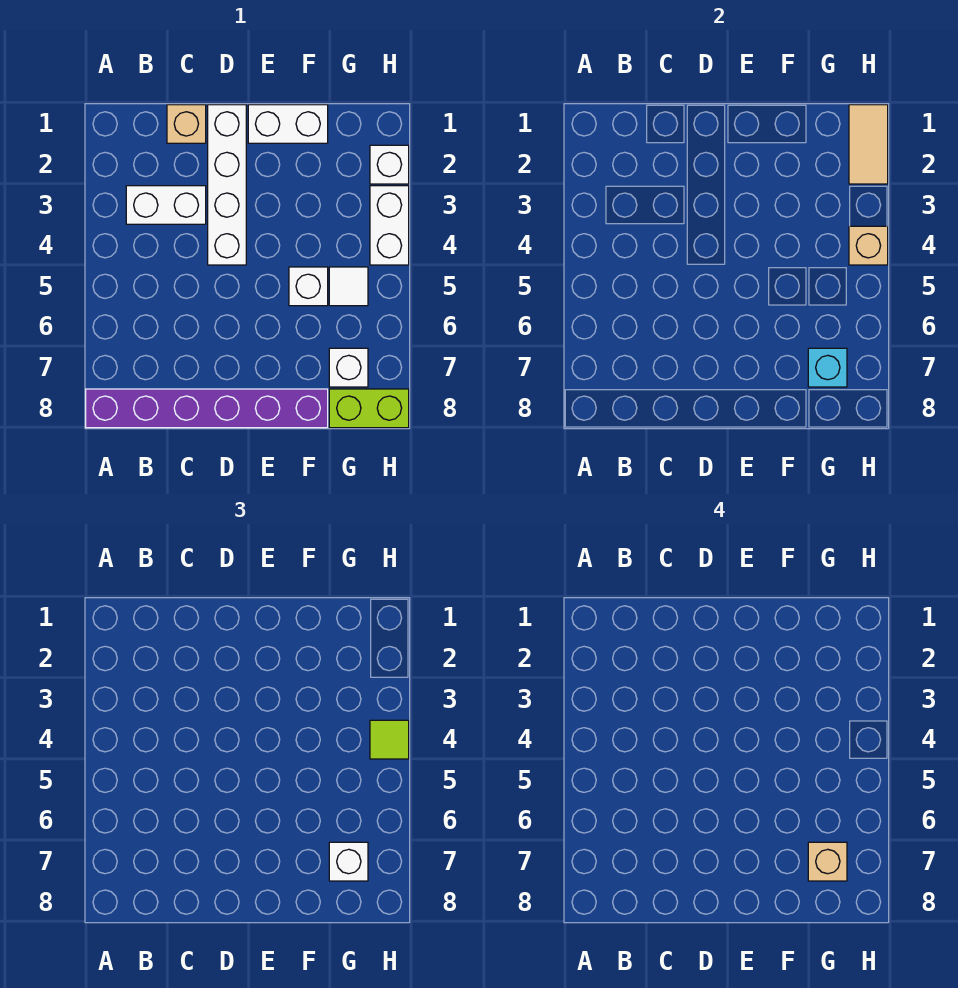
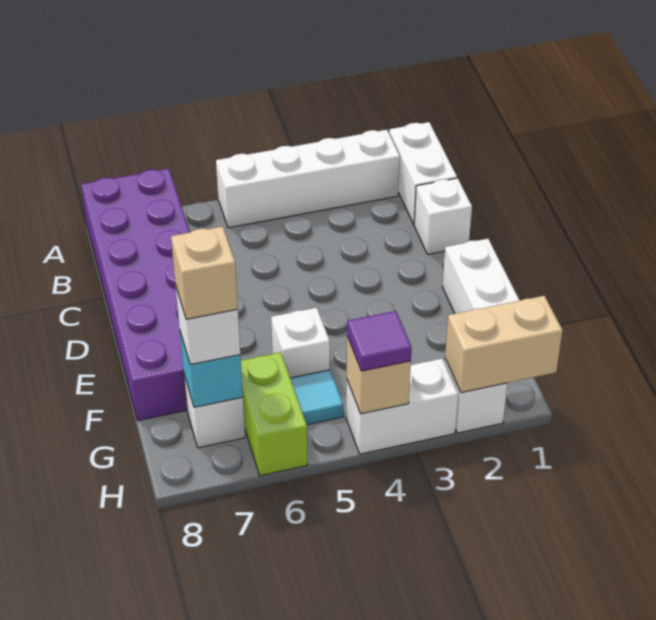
purple brick A8:F8 level 1 -> purple brick A7:F8 level 1
white brick B3:C3 level 1 -> white brick A1:B1 level 1
tan brick C1 level 1 -> white brick C1 level 1
white brick D1:D4 level 1 -> white brick A2:A5 level 1
white tile G5 level 1 -> cyan tile G5 level 1
lime brick G8:H8 level 1 -> lime brick G6:H6 level 1
tan tile H1:H2 level 2 -> tan brick H1:H2 level 2
lime tile H4 level 3 -> purple tile H4 level 3

